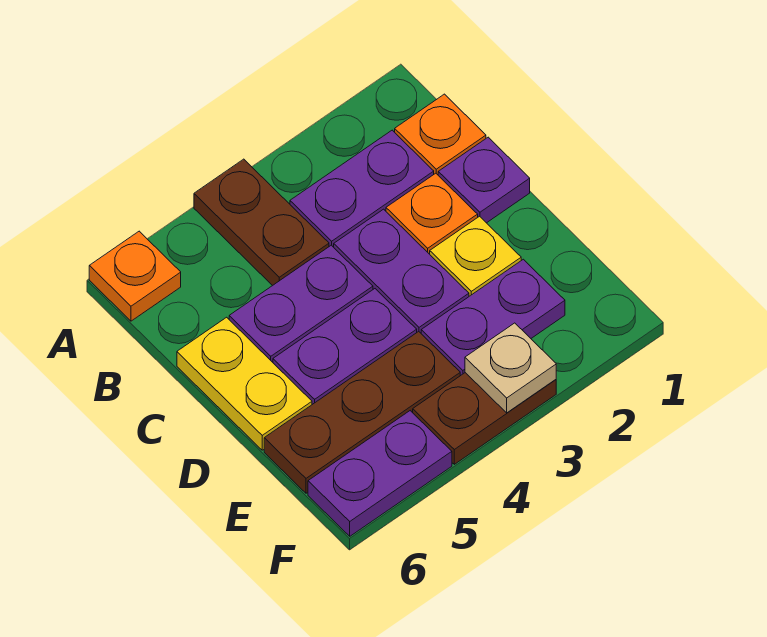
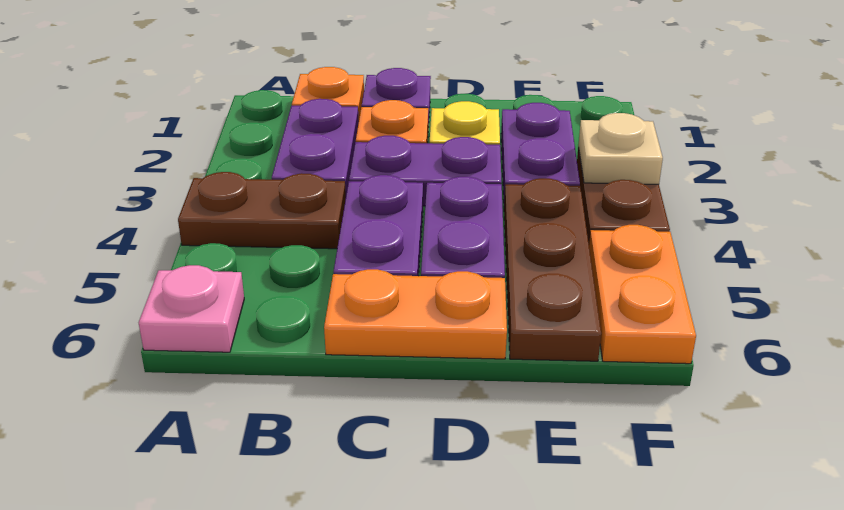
orange plate A6 level 1 -> pink plate A6 level 1
yellow plate C6:D6 level 1 -> orange plate C6:D6 level 1
purple plate F5:F6 level 1 -> orange plate F5:F6 level 1

